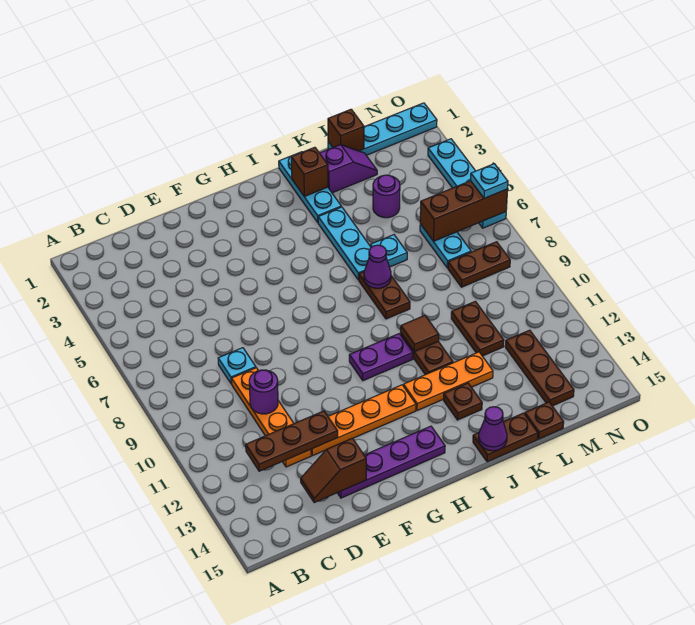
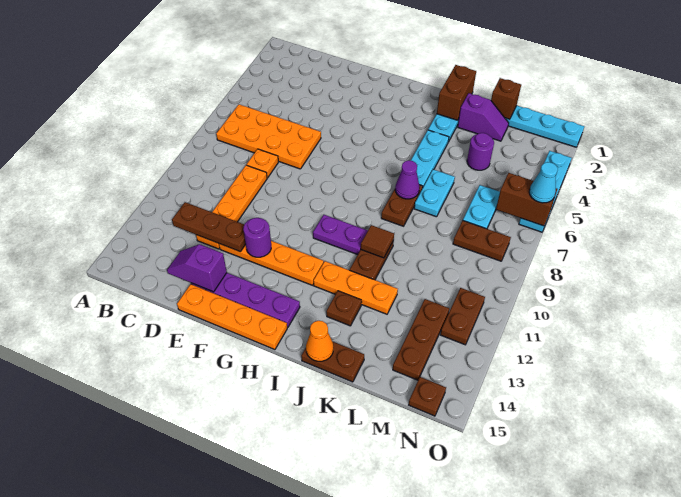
none -> orange plate B6:E7 level 1
cyan plate D8 level 1 -> orange plate D8 level 1
purple round brick D10 level 2 -> purple round brick F12 level 2
brown slope D14:E14 level 2 top E -> purple slope D14:E14 level 2 top E
none -> orange plate E15:H15 level 1
brown brick J2 level 2 -> brown brick J1:J2 level 2
purple cone J15 level 2 -> orange cone J15 level 2
cyan plate K6 level 1 -> cyan plate K6:K7 level 1
brown plate L10:L11 level 1 -> brown plate N11:N12 level 1
brown plate L15 level 1 -> brown plate N15 level 1
brown brick M6:O6 level 2 -> brown brick N6:O6 level 2
cyan plate O6 level 3 -> cyan cone O6 level 3

